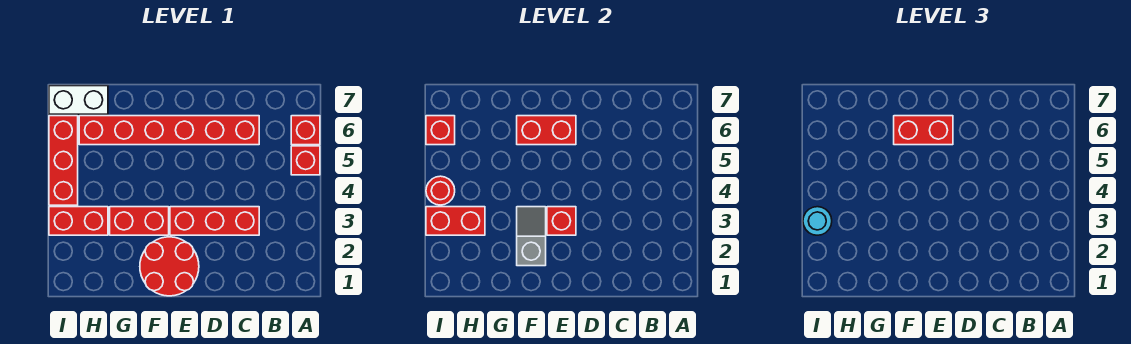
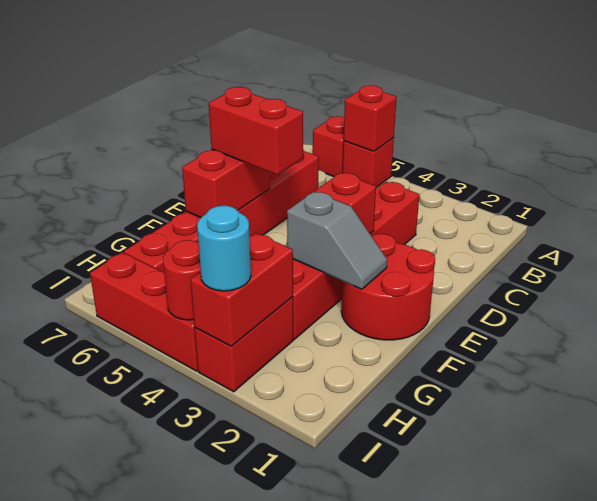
red brick E6:F6 level 3 -> red brick E5:E6 level 3
grey slope F2:F3 level 2 top 2 -> grey slope F2:F3 level 2 top 3
white brick H7:I7 level 1 -> none
red brick I6 level 2 -> red brick A5 level 2

